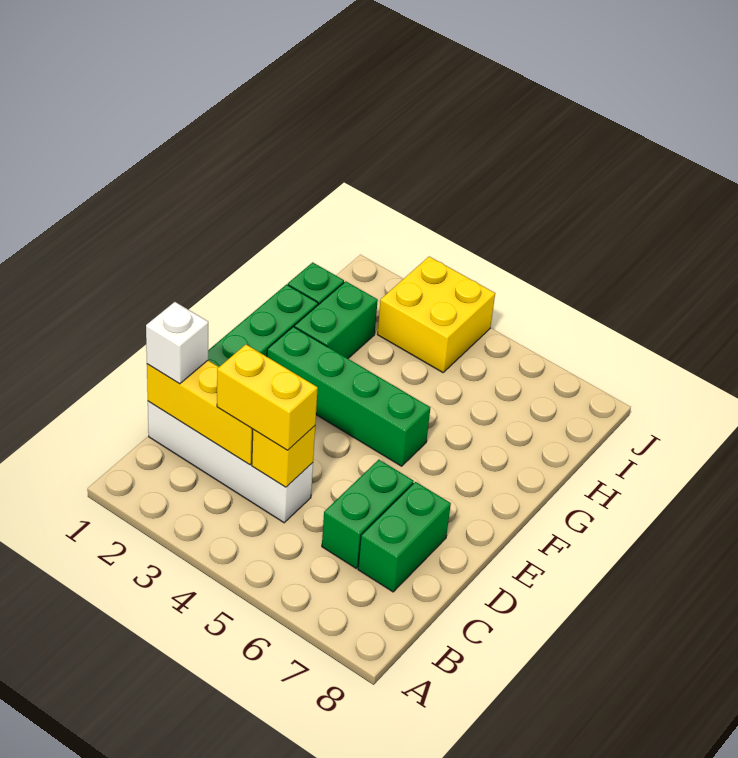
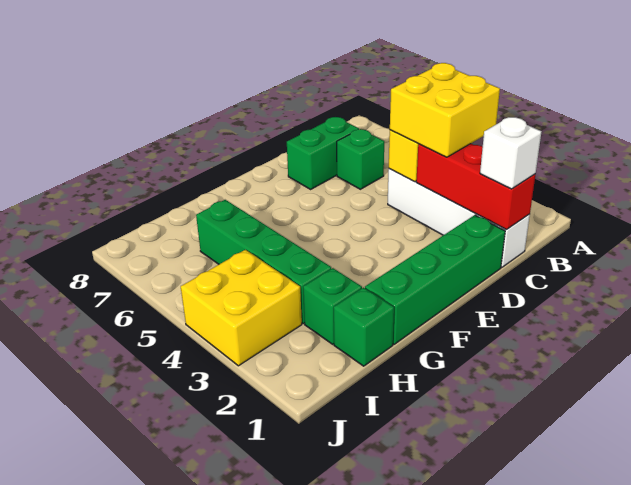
yellow brick C1:C3 level 2 -> red brick C1:C3 level 2
yellow brick C3:C4 level 3 -> yellow brick B3:C4 level 3
green brick C6:D6 level 1 -> green brick C6 level 1
green brick F2:F5 level 1 -> green brick H3:H6 level 1
green brick G2:H2 level 1 -> green brick H2 level 1

